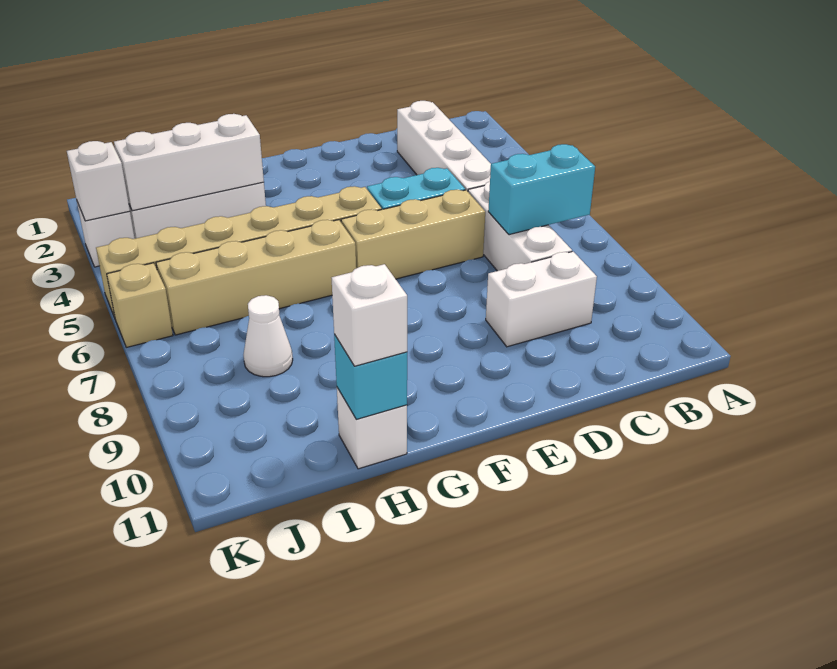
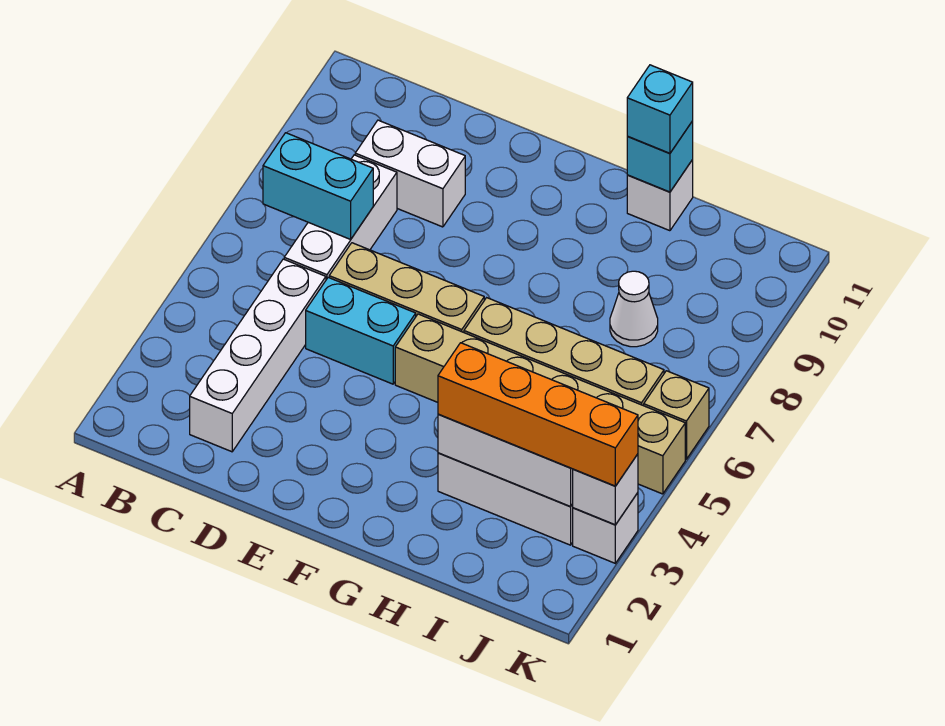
none -> orange brick H3:K3 level 3
white brick H11 level 3 -> cyan brick H11 level 3

